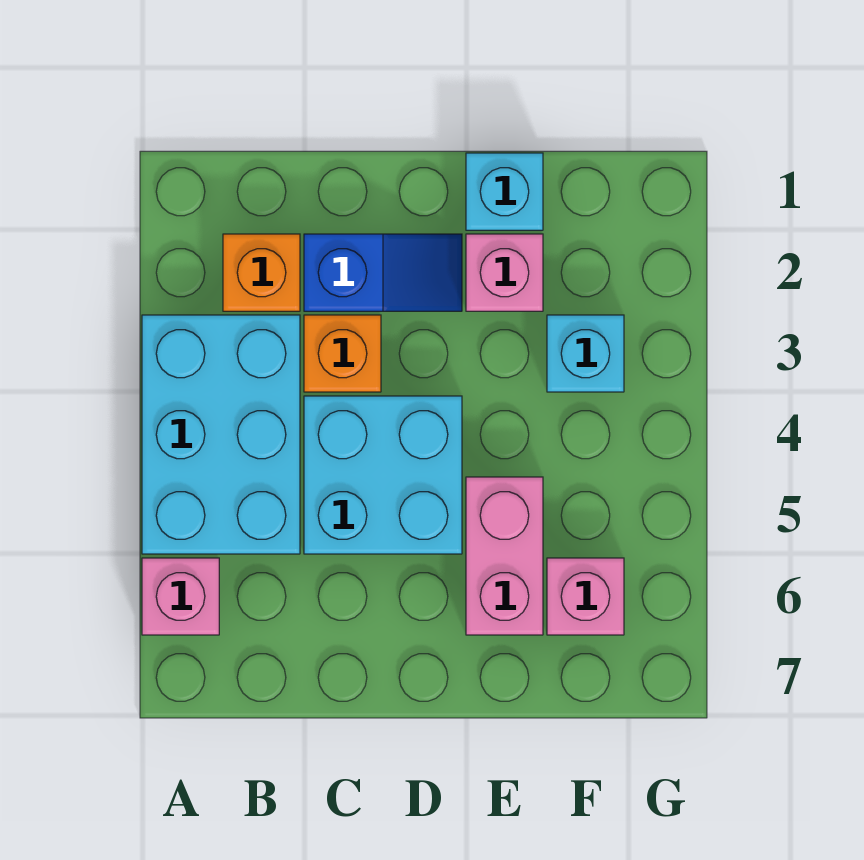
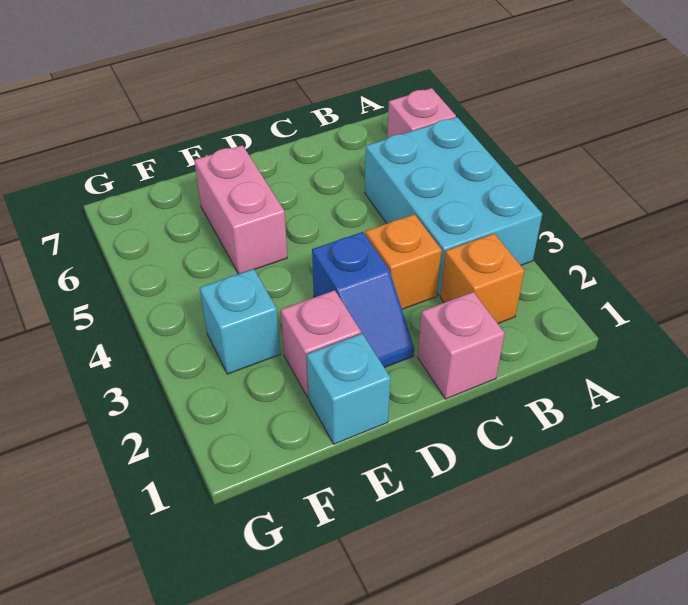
blue slope C2:D2 level 1 top C -> blue slope D2:D3 level 1 top 3
cyan brick C4:D5 level 1 -> none
pink brick F6 level 1 -> pink brick C1 level 1

